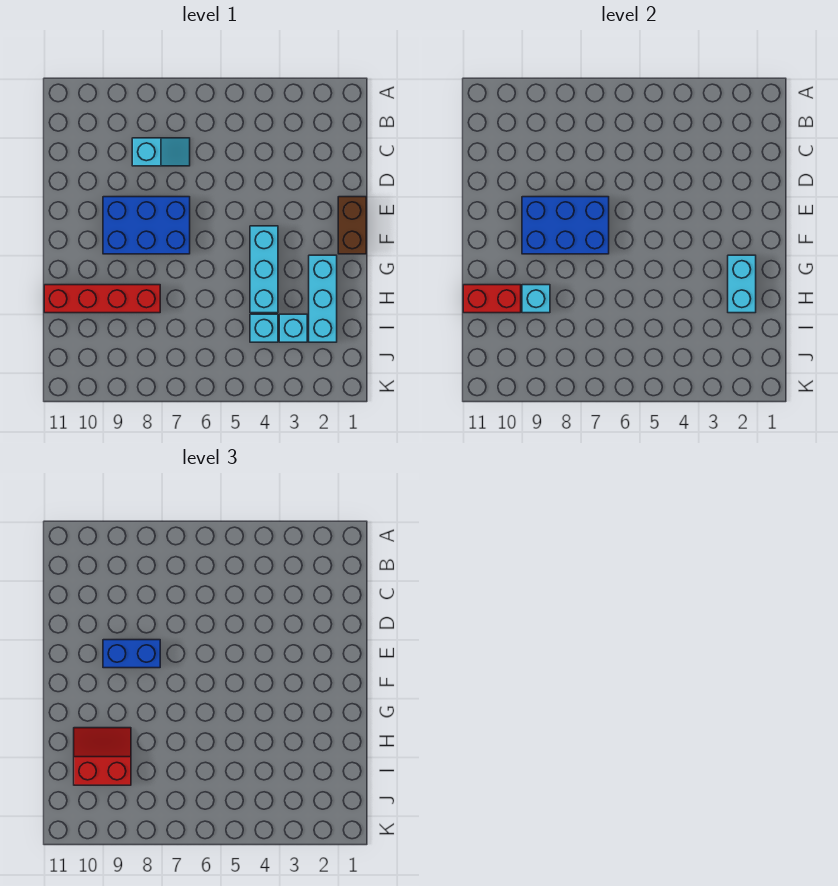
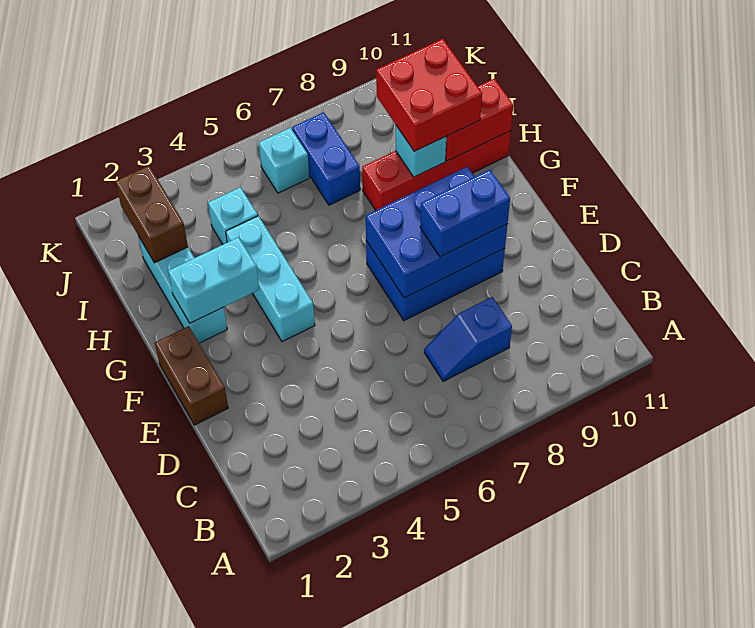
cyan slope C7:C8 level 1 top 8 -> blue slope C7:C8 level 1 top 8
cyan brick G2:H2 level 2 -> cyan brick G2:G3 level 2
red slope H9:I10 level 3 top I -> red brick H9:I10 level 3
none -> brown brick I2:J2 level 2
cyan brick I3 level 1 -> cyan brick J6 level 1
none -> blue brick I7:J7 level 1

